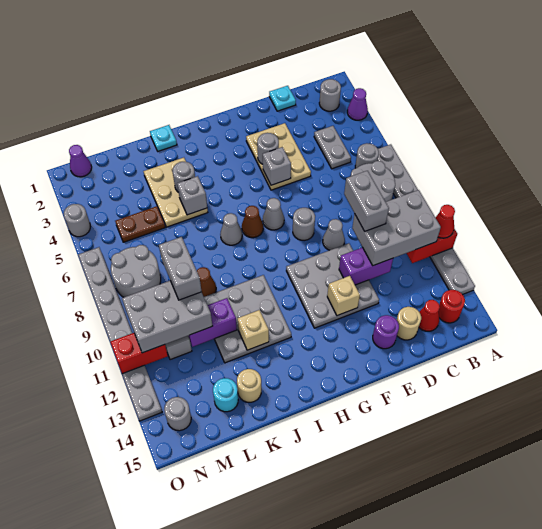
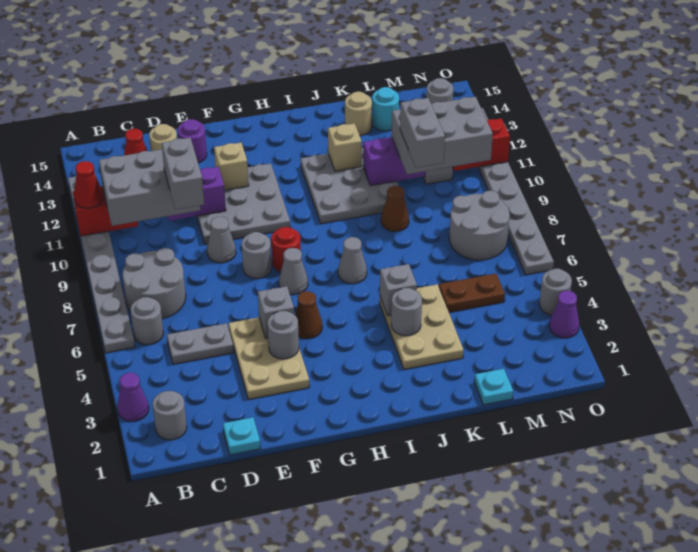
red round brick B14 level 1 -> red round brick G8 level 1
grey plate C4:C5 level 1 -> grey plate C5:D5 level 1
brown cone H7 level 1 -> brown cone G5 level 1
cyan plate J1 level 1 -> cyan plate L1 level 1
purple cone N1 level 1 -> purple cone O3 level 1

